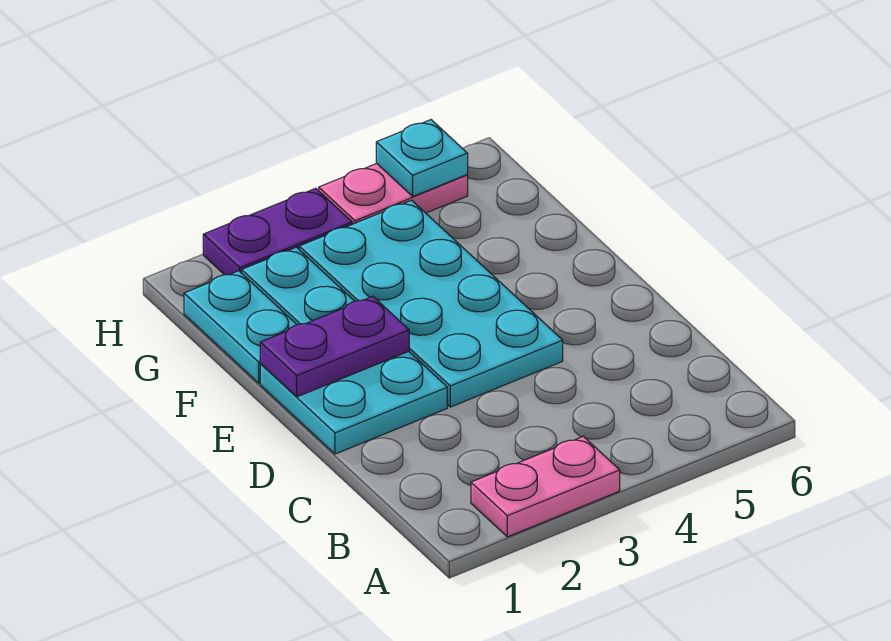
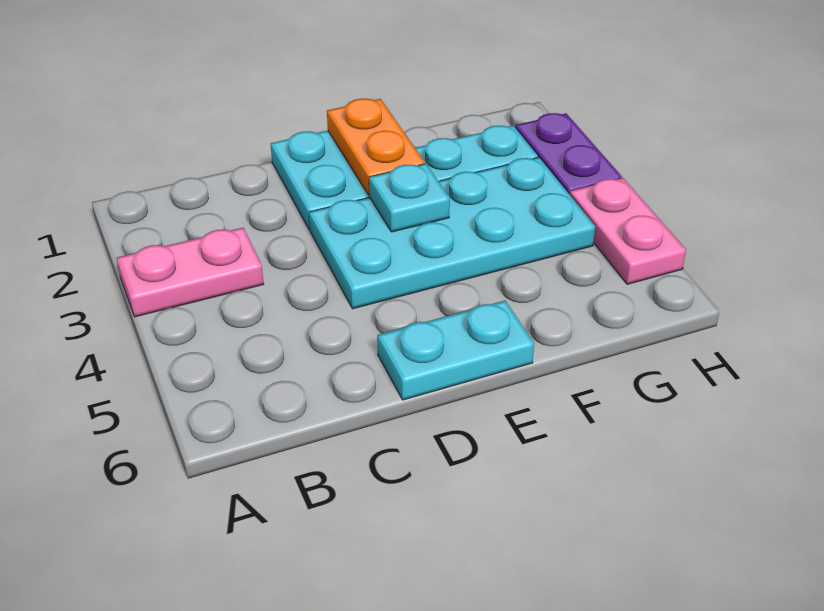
pink plate A2:A3 level 1 -> pink plate A3:B3 level 1
purple plate E1:E2 level 2 -> orange plate E1:E2 level 2
cyan plate F1:G1 level 1 -> cyan plate D6:E6 level 1
cyan plate H5 level 2 -> cyan plate E3 level 2

